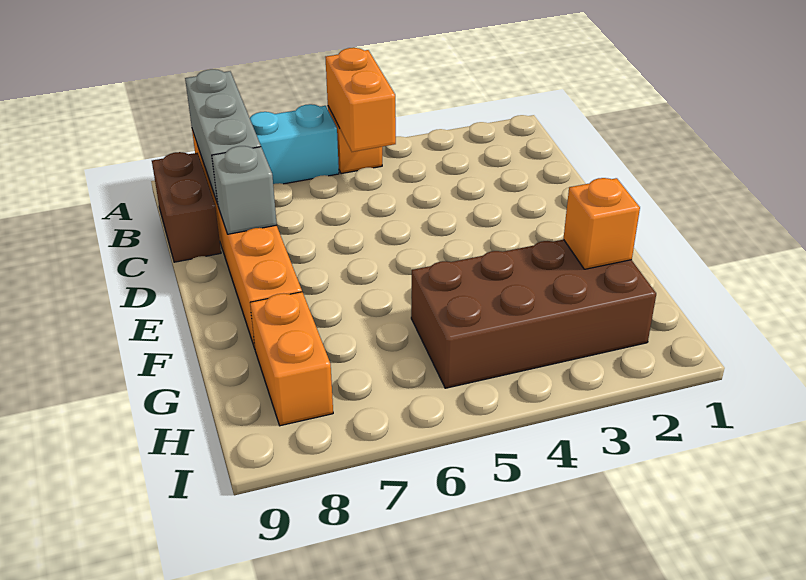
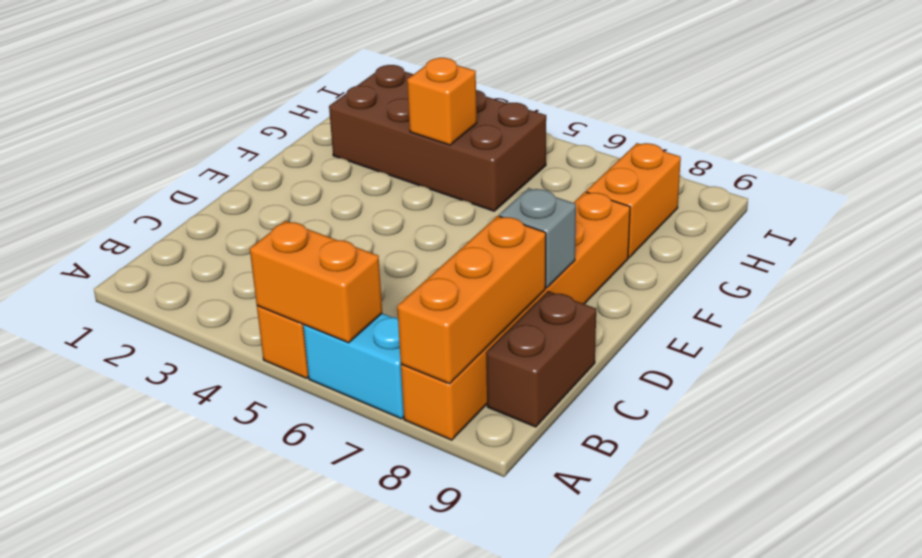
orange brick A5:B5 level 2 -> orange brick A5:A6 level 2
grey brick A8:C8 level 2 -> orange brick A8:C8 level 2
orange brick G2 level 2 -> orange brick G4 level 2

